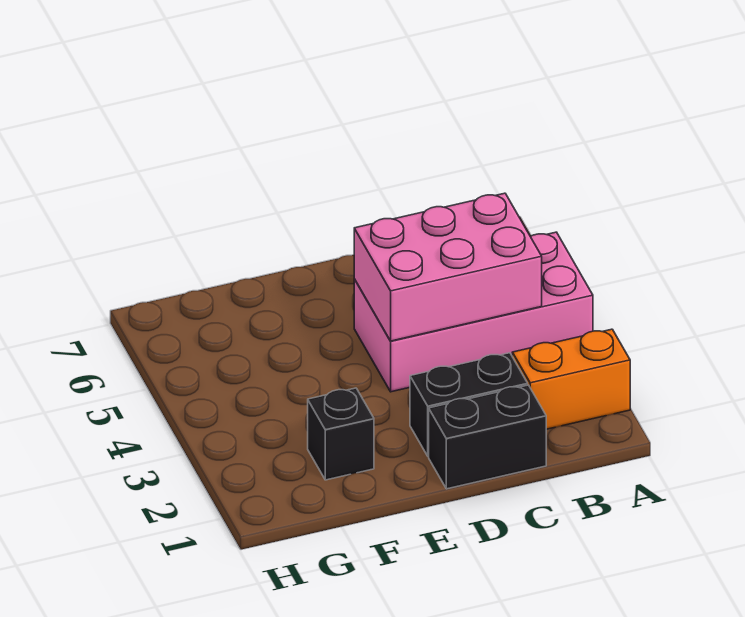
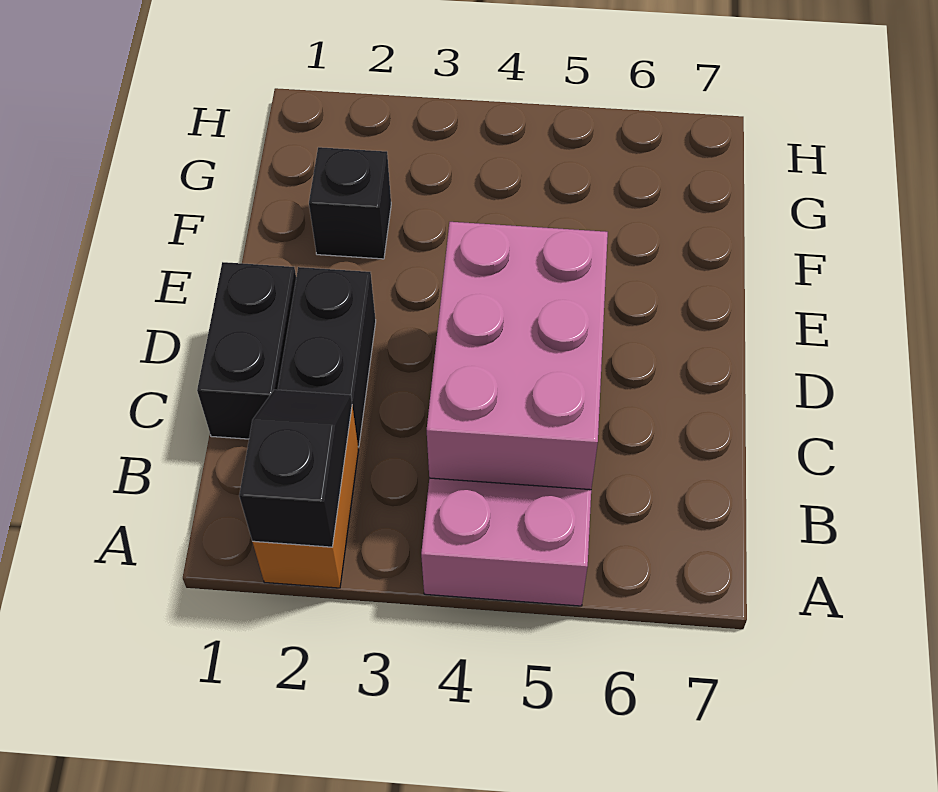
none -> black slope A2:B2 level 2 top A

